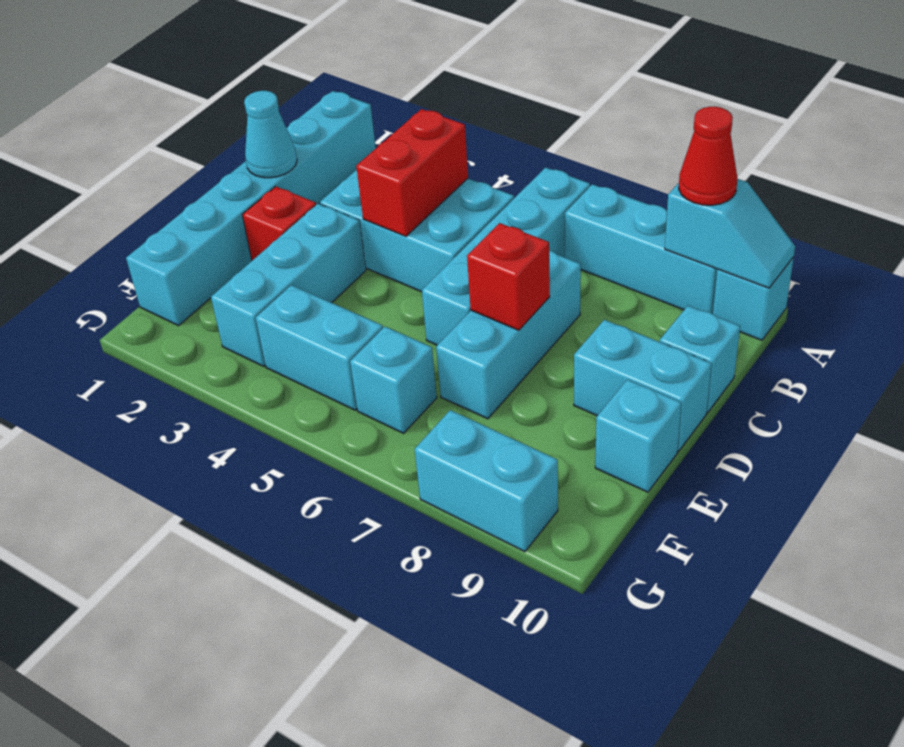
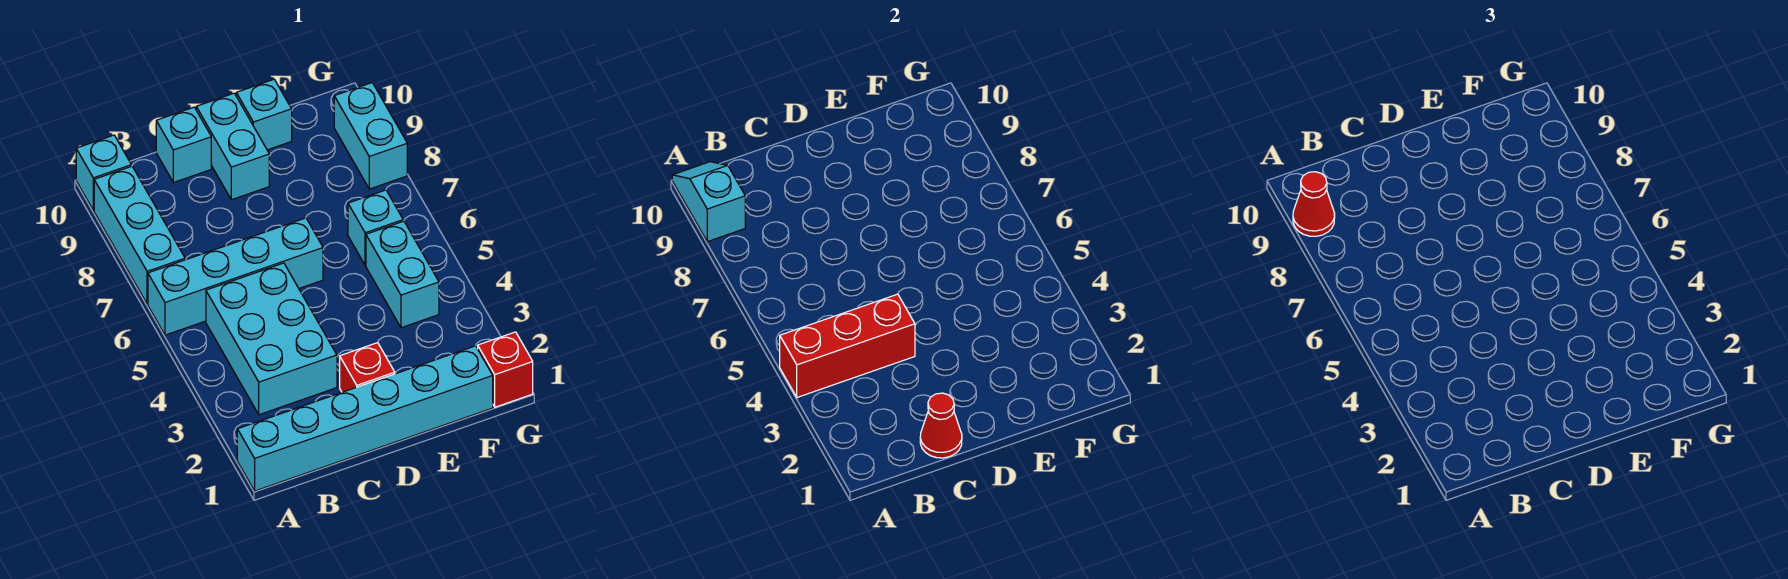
red brick B4:C4 level 2 -> red brick A4:C4 level 2
cyan cone C1 level 2 -> red cone C1 level 2
cyan brick C7:E7 level 1 -> none
cyan brick D3:F3 level 1 -> none
red brick D7 level 2 -> red brick G1 level 1

